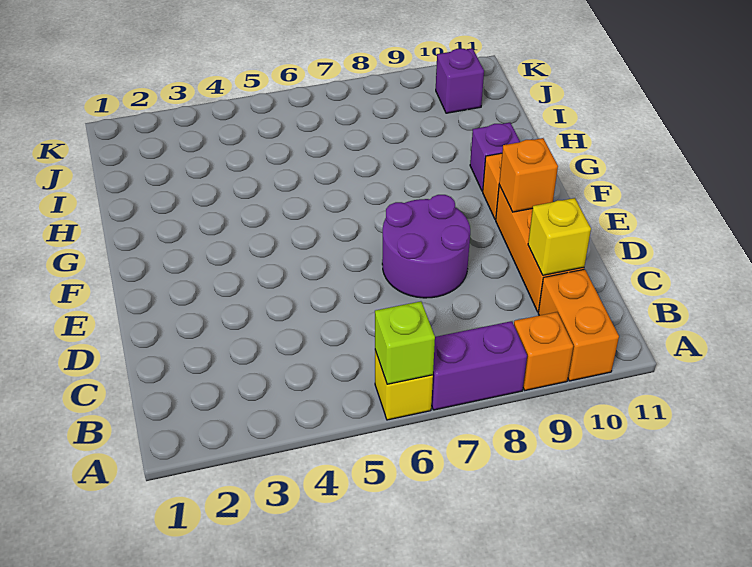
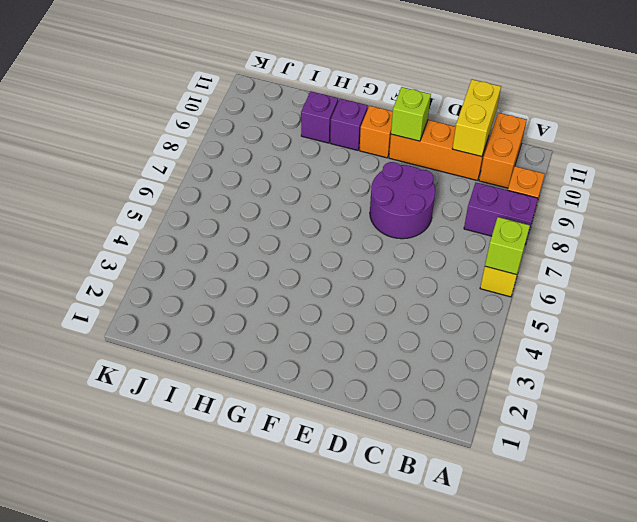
purple brick A7:A8 level 1 -> purple brick A8:B8 level 1
orange brick A10:B10 level 1 -> orange brick B10:B11 level 1
yellow brick C10 level 2 -> yellow brick C10:C11 level 2
orange brick E10 level 2 -> lime brick E10 level 2
purple brick J10 level 1 -> purple brick H10 level 1

